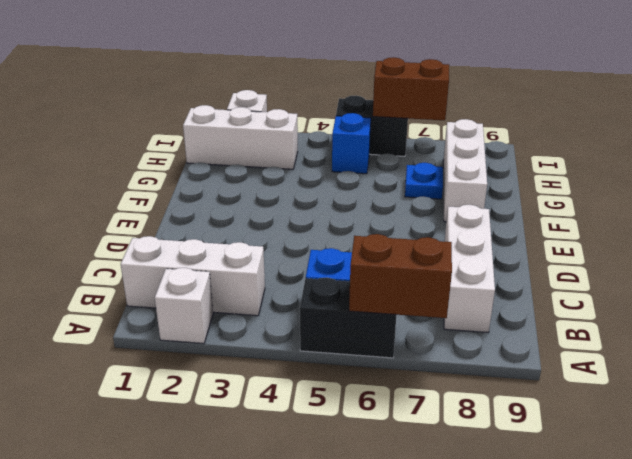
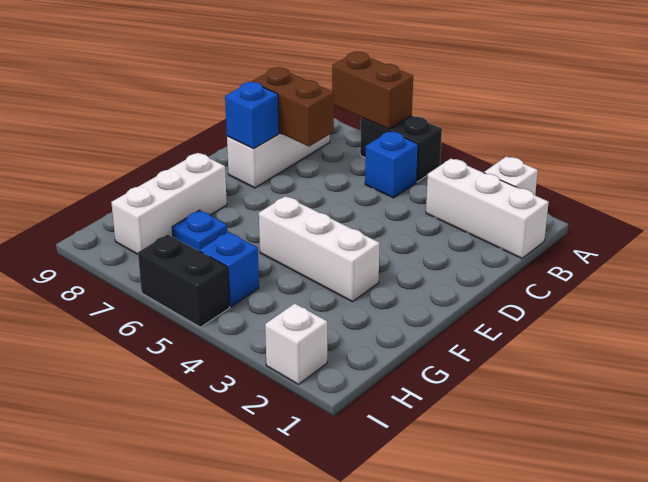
none -> blue brick D8 level 2
white brick H1:H3 level 1 -> white brick F3:F5 level 1
brown brick I6:I7 level 2 -> brown brick C7:C8 level 2

